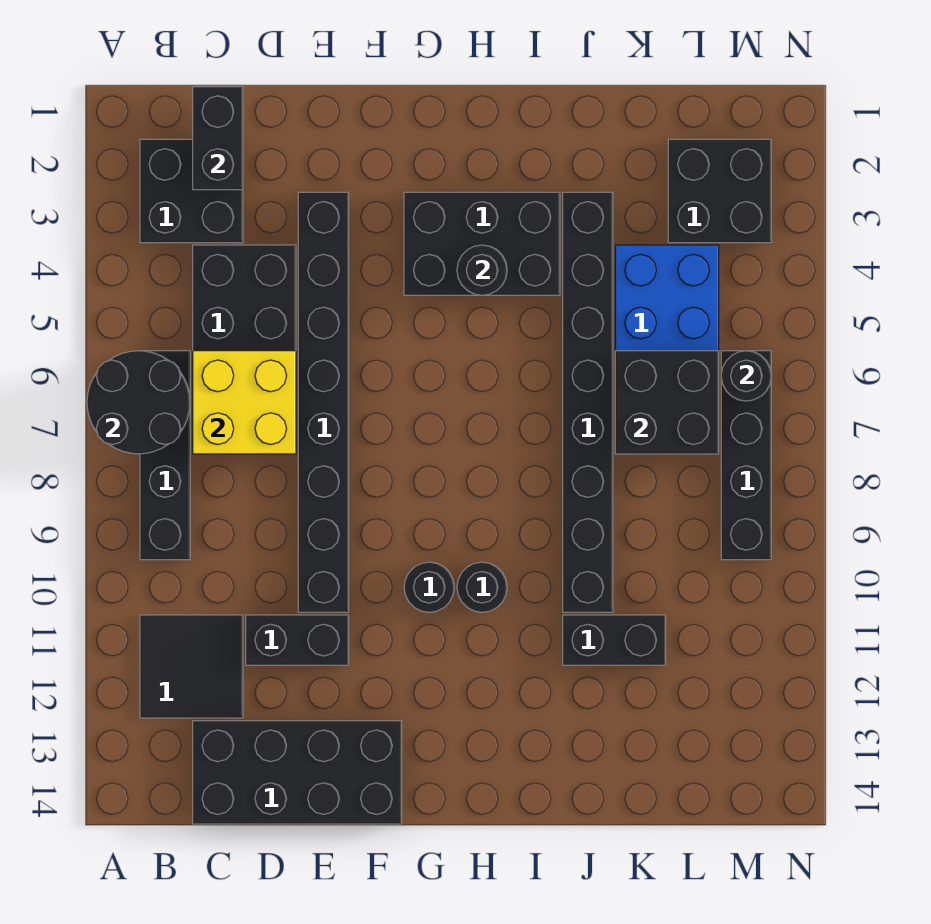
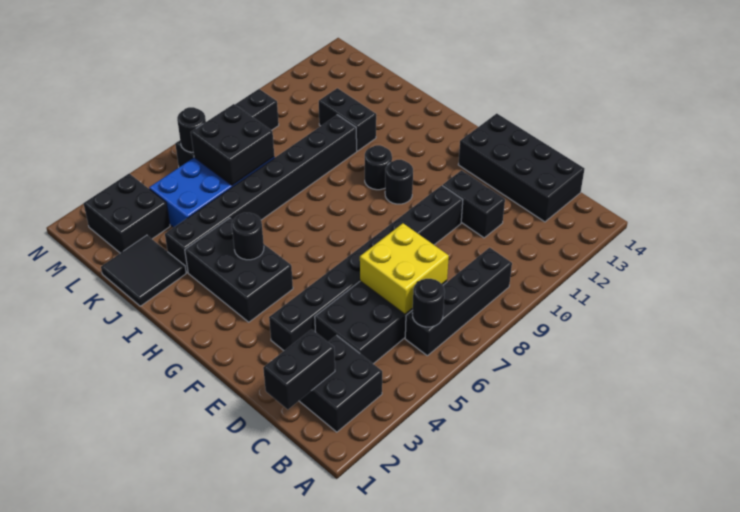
black round brick A6:B7 level 2 -> black round brick B6 level 2
black tile B11:C12 level 1 -> black tile J1:K2 level 1

